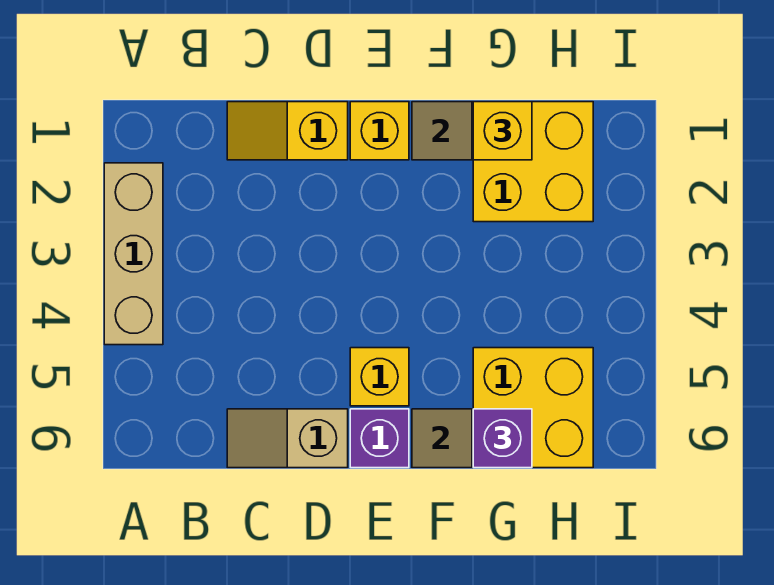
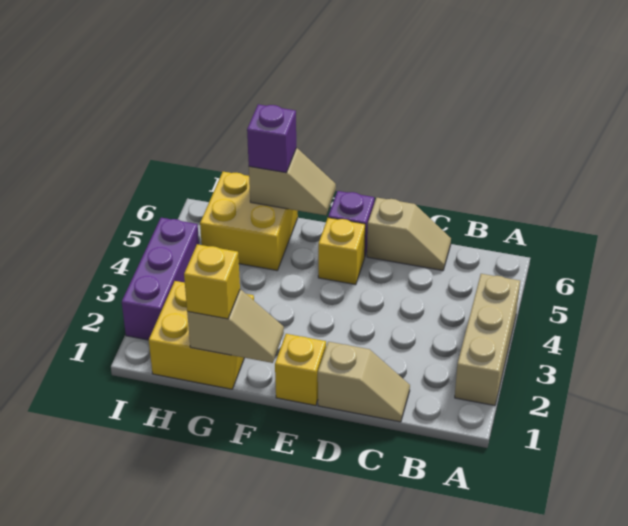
yellow slope C1:D1 level 1 top D -> tan slope C1:D1 level 1 top D
none -> purple brick I2:I4 level 1

